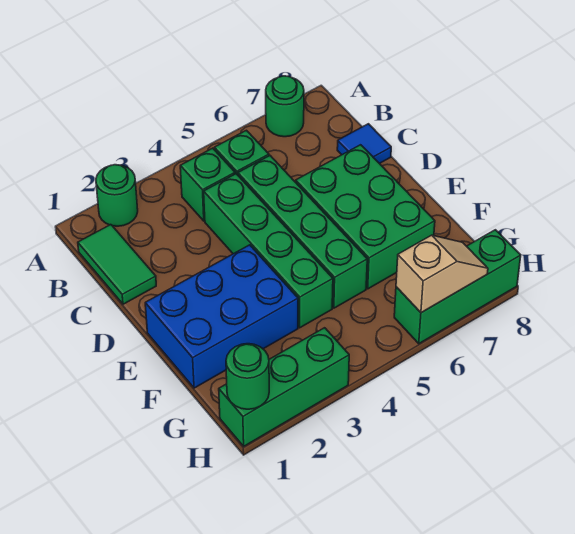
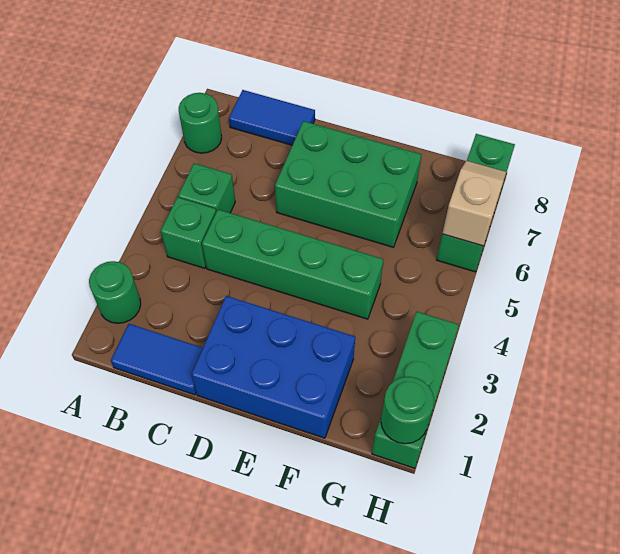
green tile B1:C1 level 1 -> blue tile B1:C1 level 1
green brick C5:F5 level 1 -> none
blue tile C8 level 1 -> blue tile B8:C8 level 1
blue brick E1:F3 level 1 -> blue brick D1:F2 level 1

